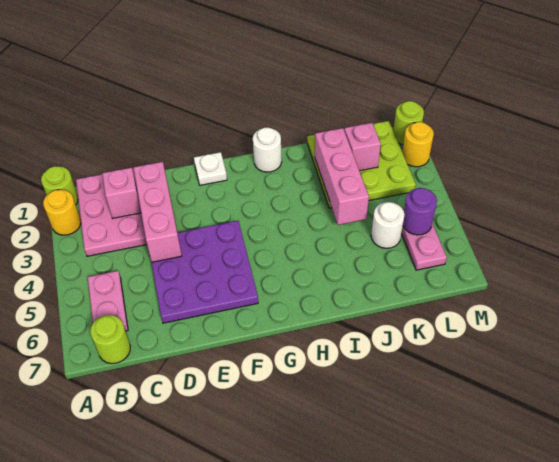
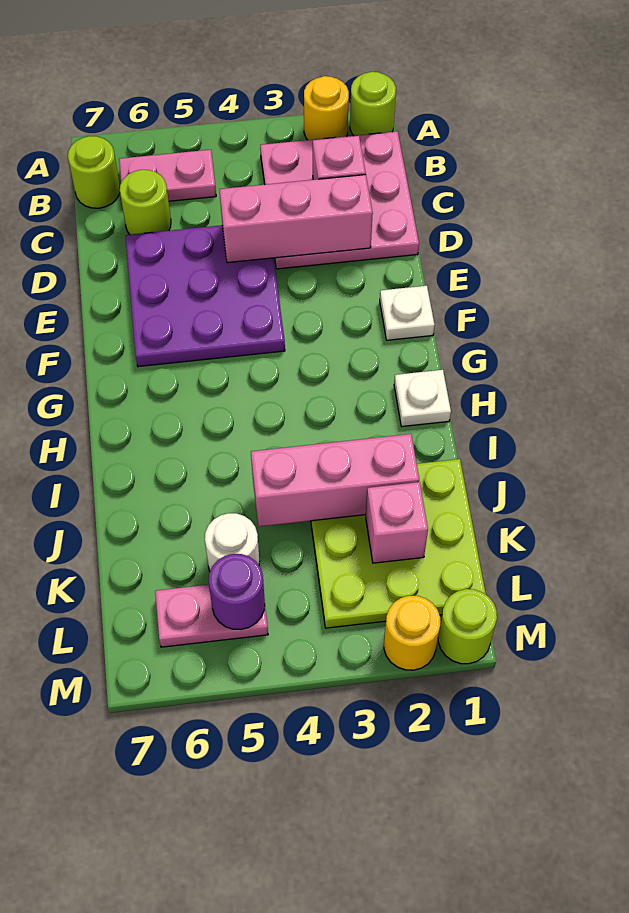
none -> lime round brick C6 level 1
white round brick H1 level 1 -> white plate H1 level 1

